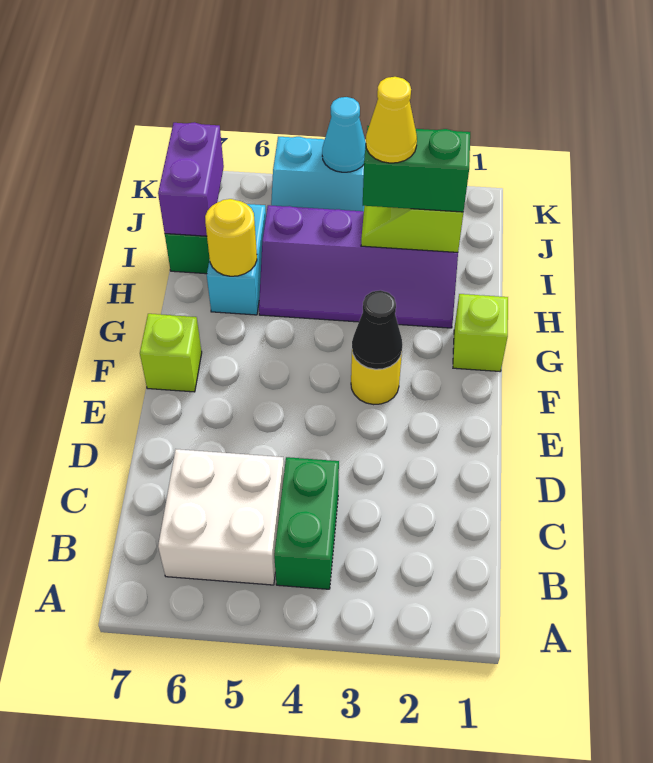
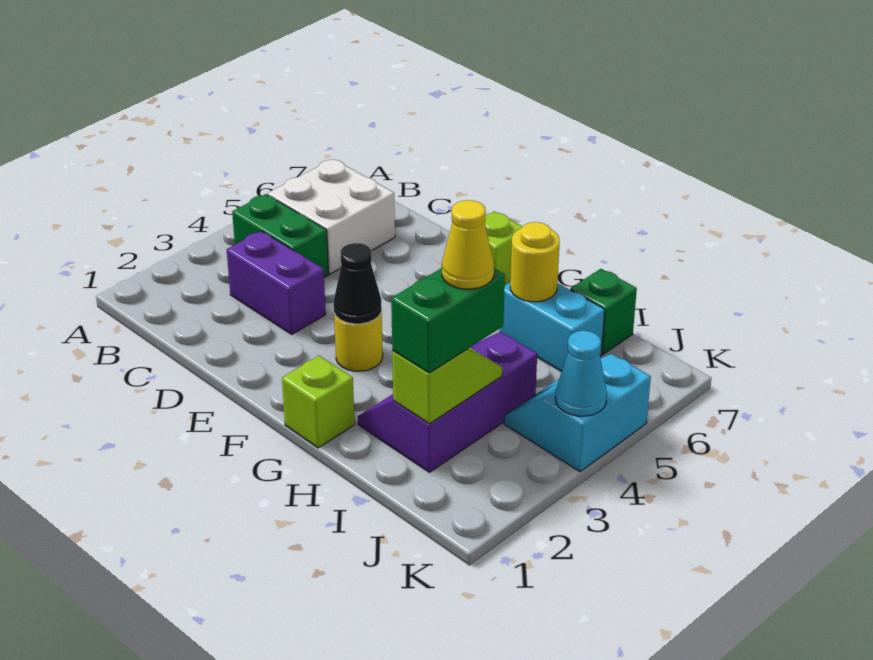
purple slope H2:I5 level 1 top I -> purple slope H2:I4 level 1 top I
purple brick I7:J7 level 2 -> purple brick C3:D3 level 1

